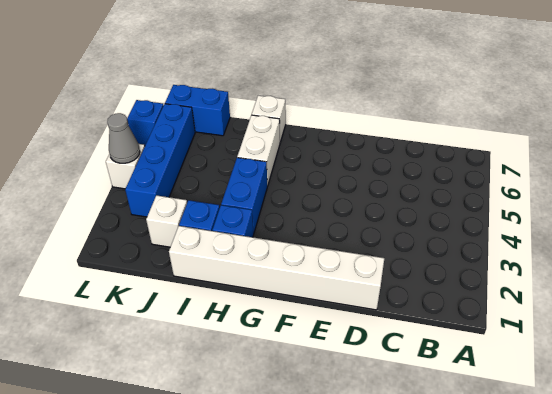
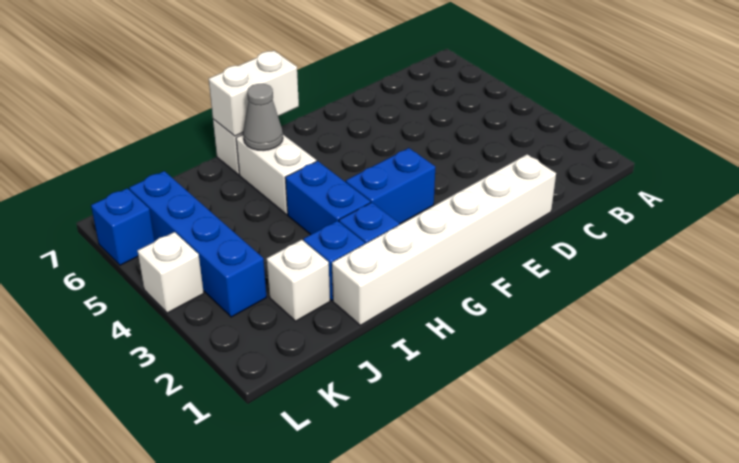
none -> white brick G7:H7 level 2
blue brick J7:K7 level 1 -> blue brick F3:G3 level 1
grey cone L4 level 2 -> grey cone H6 level 2

